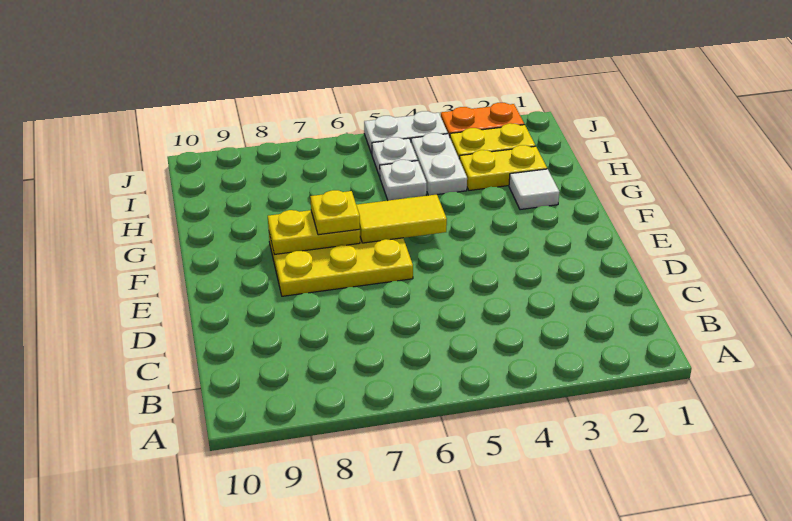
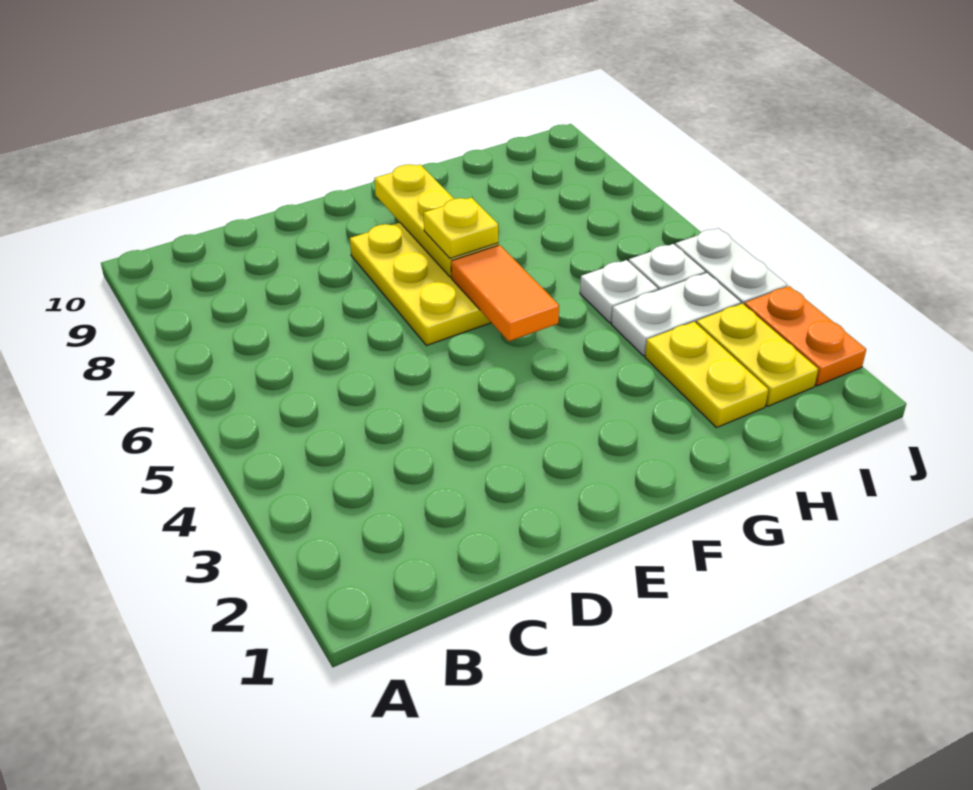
yellow tile F5:F6 level 2 -> orange tile F5:F6 level 2
yellow plate F7:F8 level 2 -> yellow plate F7:F9 level 2
white tile G2 level 1 -> none

